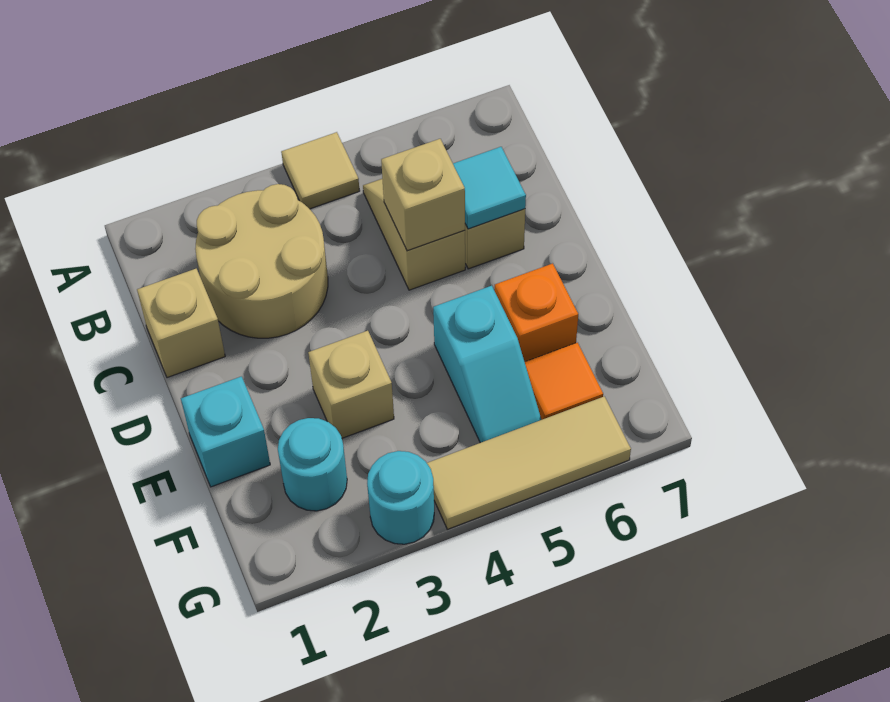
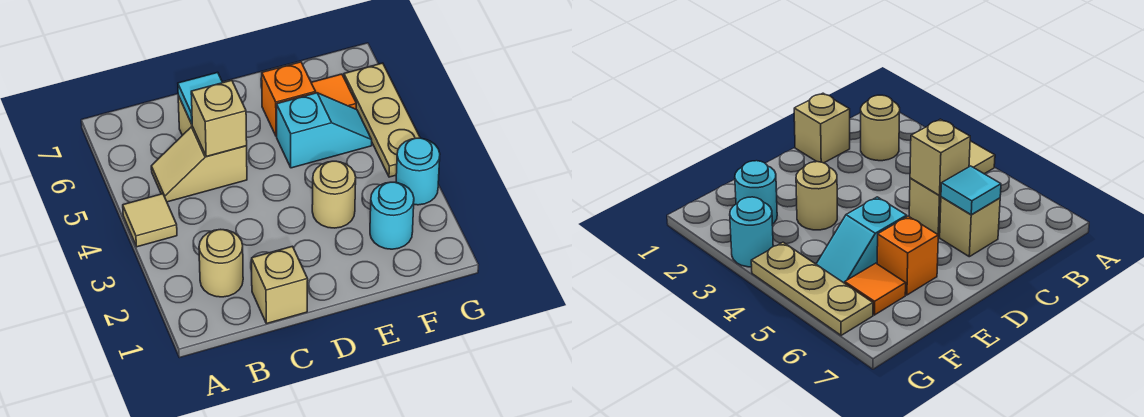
tan round brick B2:C3 level 1 -> tan round brick B2 level 1
cyan brick E1 level 1 -> none
tan brick E3 level 1 -> tan round brick E3 level 1
tan tile G4:G6 level 1 -> tan plate G4:G6 level 1

